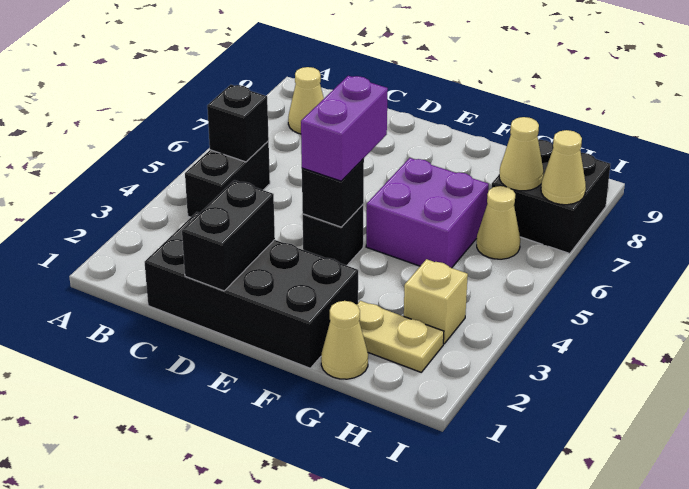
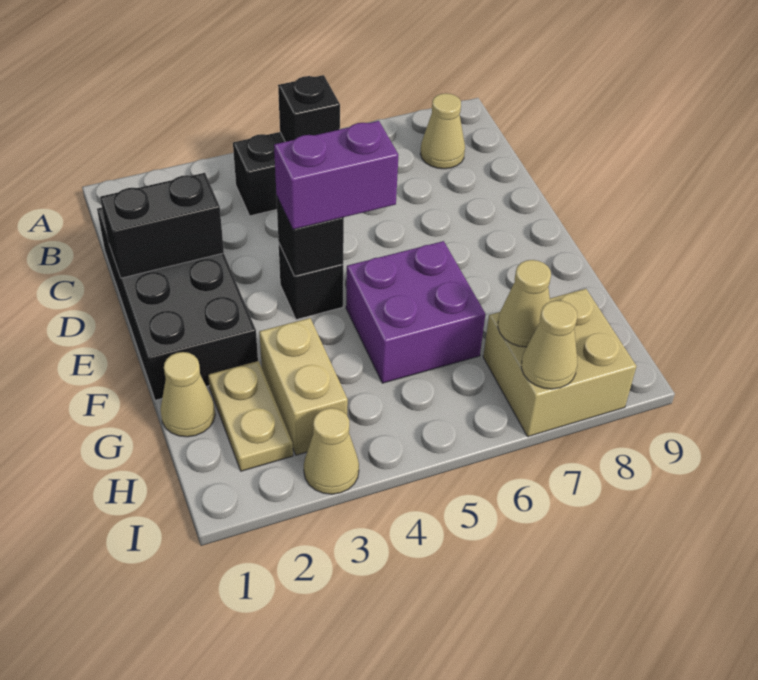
tan brick H3 level 1 -> tan brick G3:H3 level 1
tan cone H6 level 1 -> tan cone I3 level 1
black brick H7:I8 level 1 -> tan brick H7:I8 level 1

